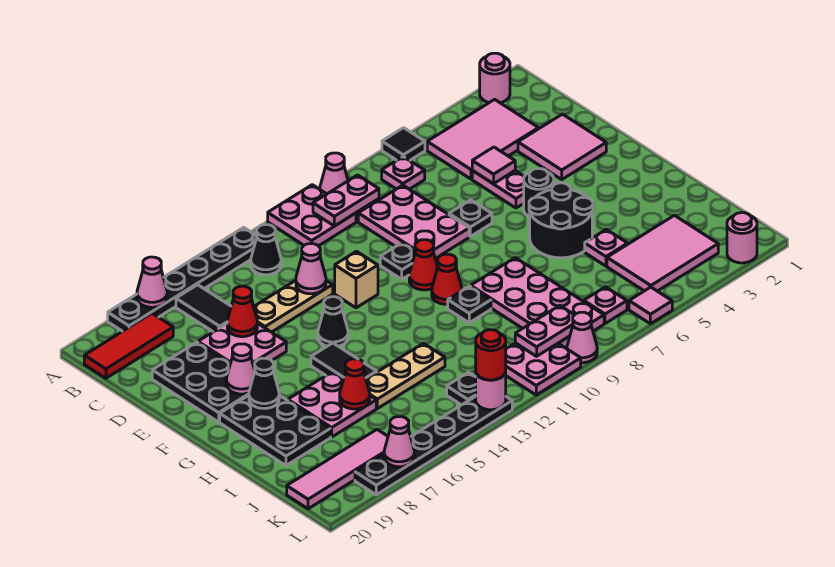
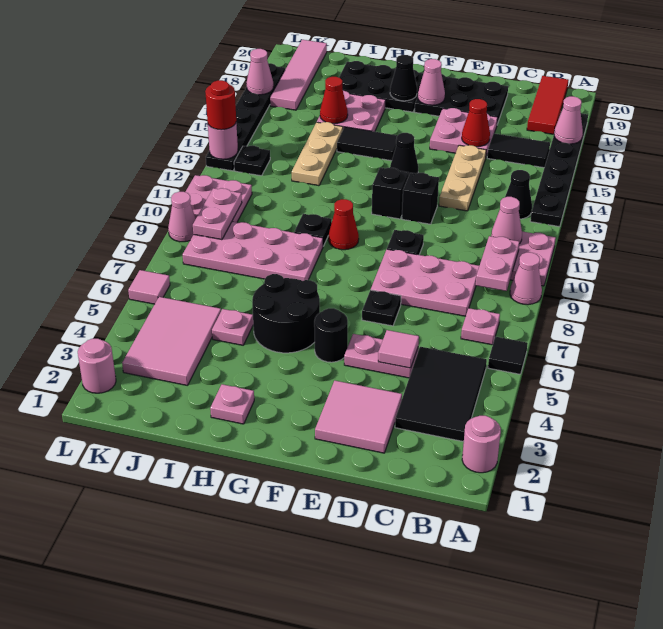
pink tile B3:C5 level 1 -> black tile B3:C5 level 1
pink cone D13 level 2 -> pink cone B11 level 2
tan brick E12 level 1 -> black brick E12 level 1
red cone F10 level 1 -> none
none -> black brick F12 level 1
pink plate K7 level 1 -> pink plate H2 level 1

